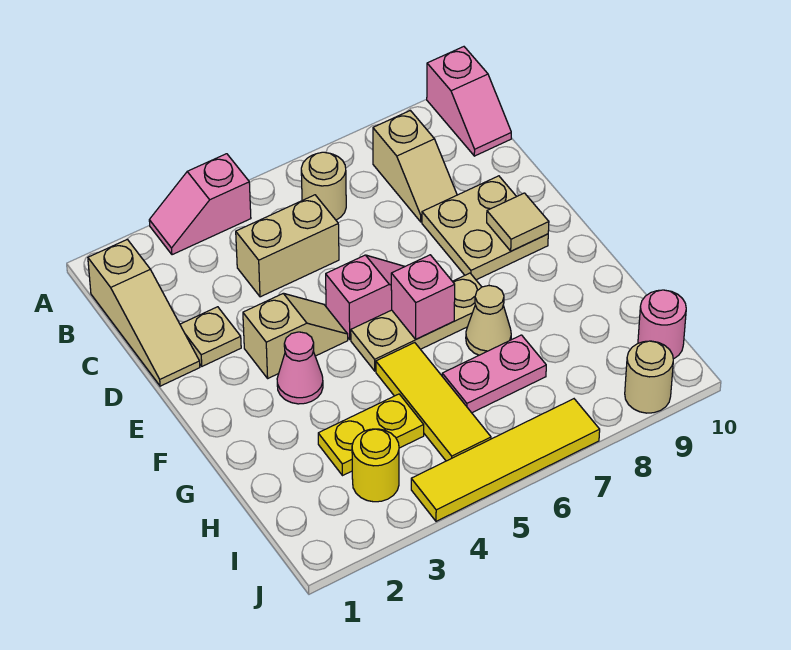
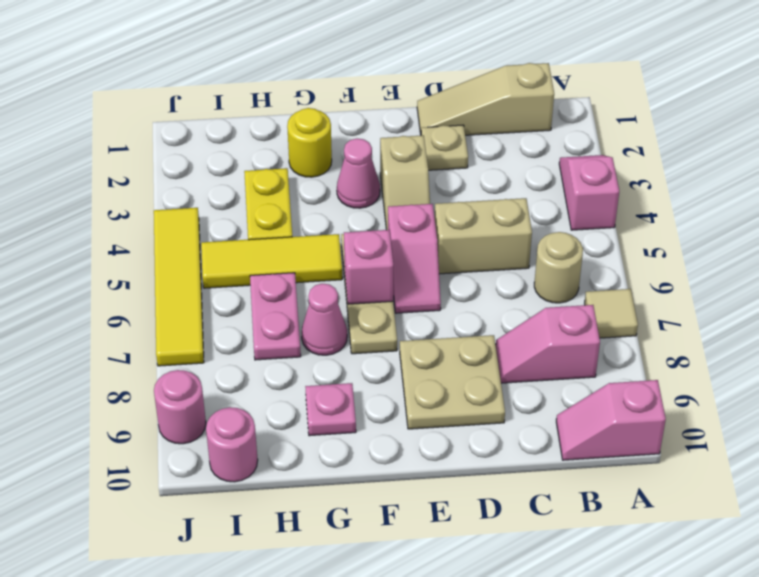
tan slope B8:C8 level 1 top B -> pink slope B8:C8 level 1 top B
tan brick C4:C5 level 1 -> tan brick C5:D5 level 1
tan tile E9 level 2 -> tan tile A7 level 1
tan cone G7 level 1 -> pink cone G7 level 1
none -> pink plate G9 level 1
yellow round brick I3 level 1 -> yellow round brick G2 level 1
tan round brick J9 level 1 -> pink round brick J9 level 1

